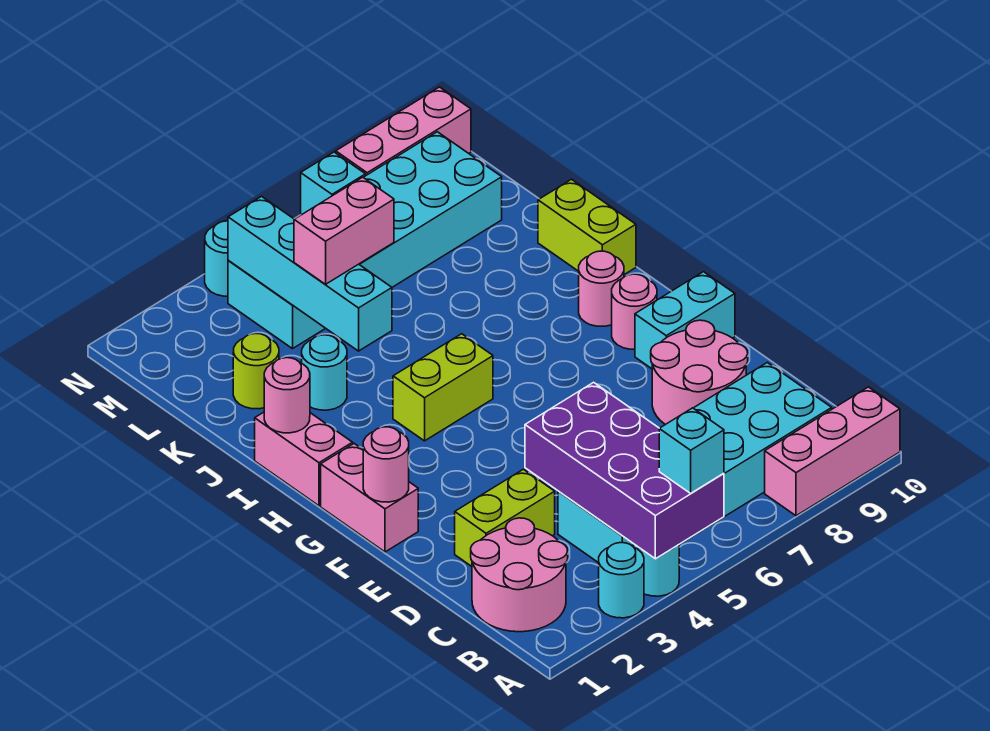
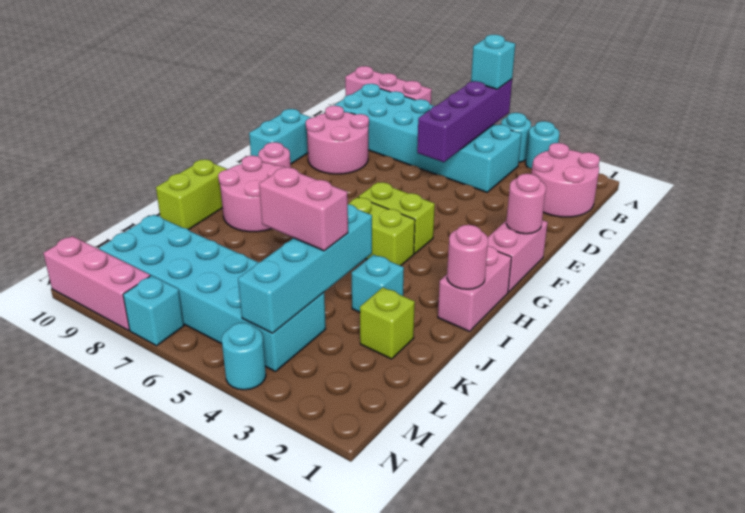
purple brick A4:D5 level 2 -> purple brick A5:D5 level 2
lime brick D2:D3 level 1 -> lime brick G4:G5 level 1
cyan brick F9:F10 level 1 -> cyan brick E10:F10 level 1
pink round brick H9 level 1 -> pink round brick H8:I9 level 1
cyan round brick J3 level 1 -> cyan brick J3 level 1
lime round brick K2 level 1 -> lime brick K2 level 1

